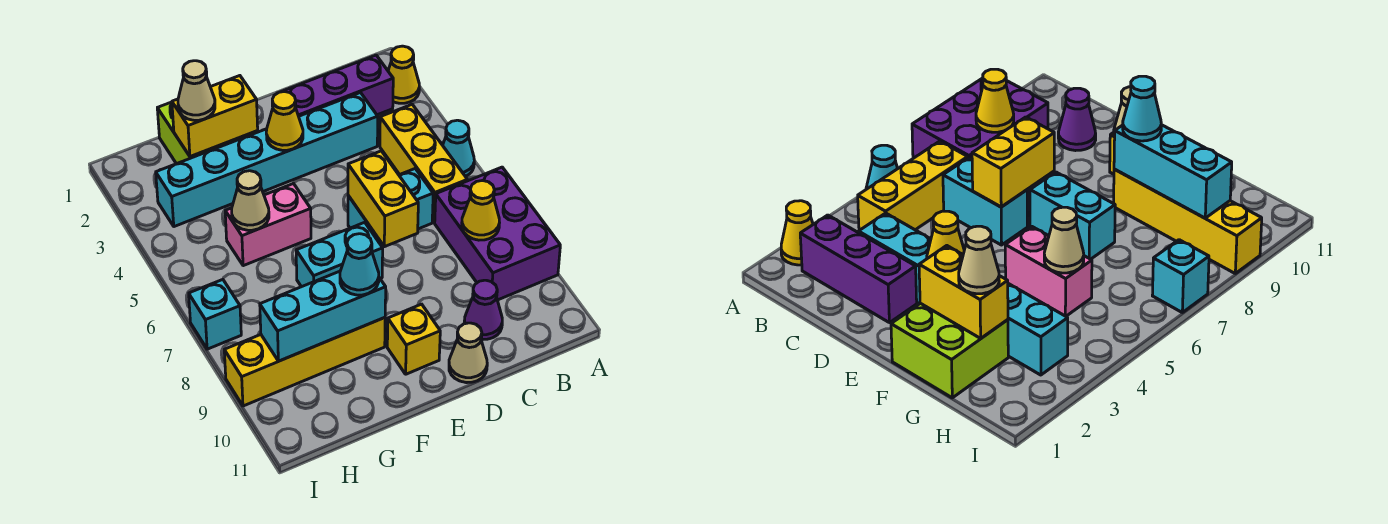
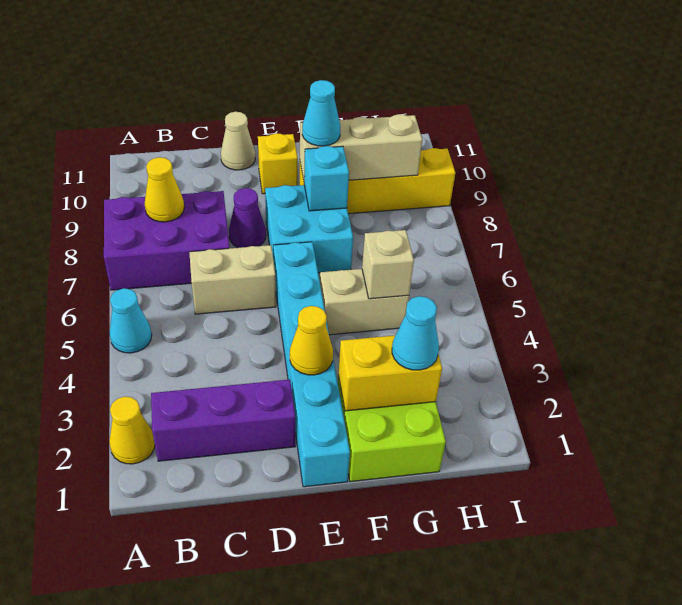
purple brick A7:B9 level 1 -> purple brick A7:C8 level 1
yellow brick B4:B6 level 1 -> none
cyan brick C3:H3 level 1 -> cyan brick E1:E6 level 1
cyan brick C6:D6 level 1 -> tan brick C6:D6 level 1
purple cone C10 level 1 -> purple cone D8 level 1
yellow brick D6:D7 level 2 -> none
cyan brick E7:F7 level 1 -> cyan brick E7:F8 level 1
pink brick F5:G5 level 1 -> tan brick F5:G5 level 1
cyan brick F9:H9 level 2 -> tan brick F9:H9 level 2
tan cone G2 level 3 -> cyan cone G2 level 3
tan cone G5 level 2 -> tan brick G5 level 2
cyan brick I7 level 1 -> cyan brick F8 level 2

